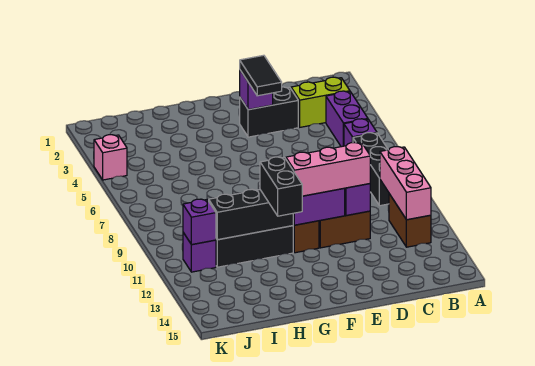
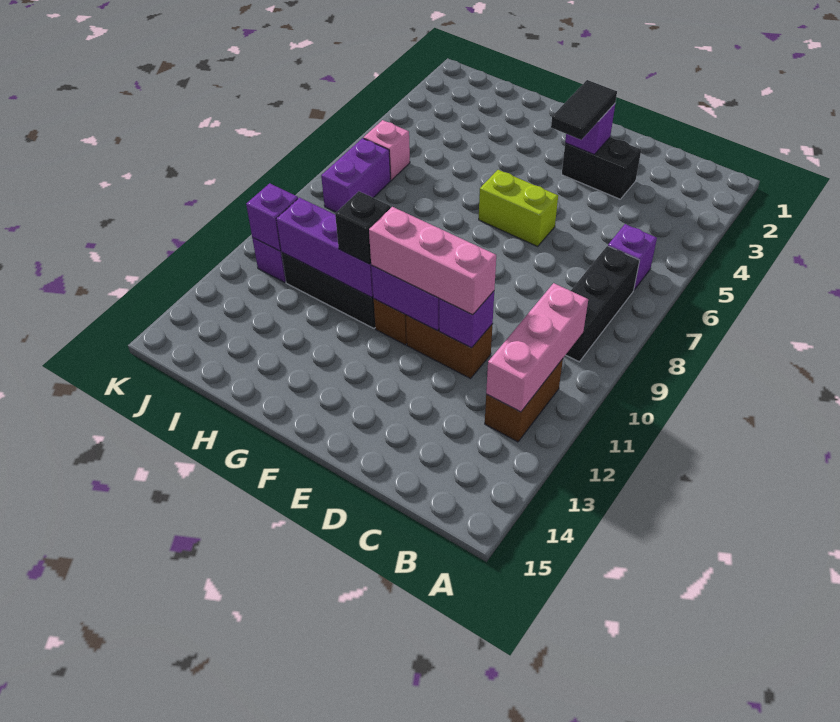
lime brick B3:C3 level 1 -> lime brick E6:F6 level 1
purple brick B4:B5 level 1 -> purple brick J7:J8 level 1
black brick G11:I11 level 2 -> purple brick G11:I11 level 2
black brick G11:G12 level 3 -> black brick G11 level 3
pink brick K4 level 1 -> pink brick J6 level 1

